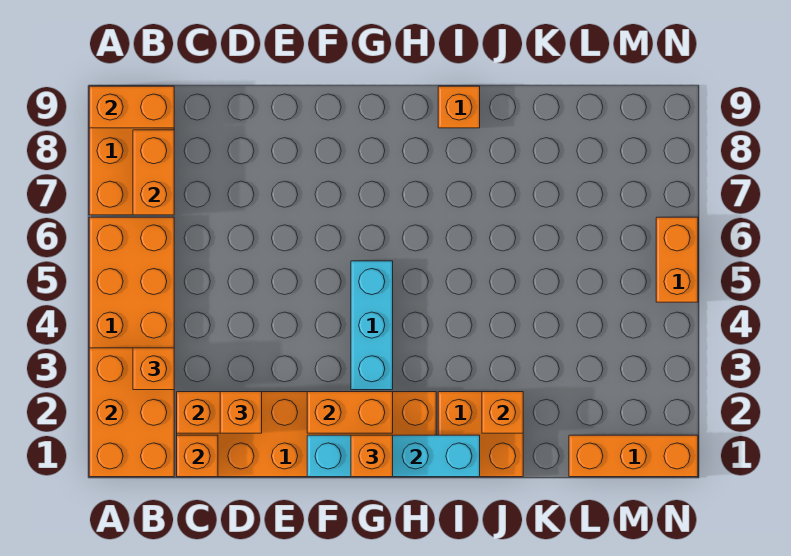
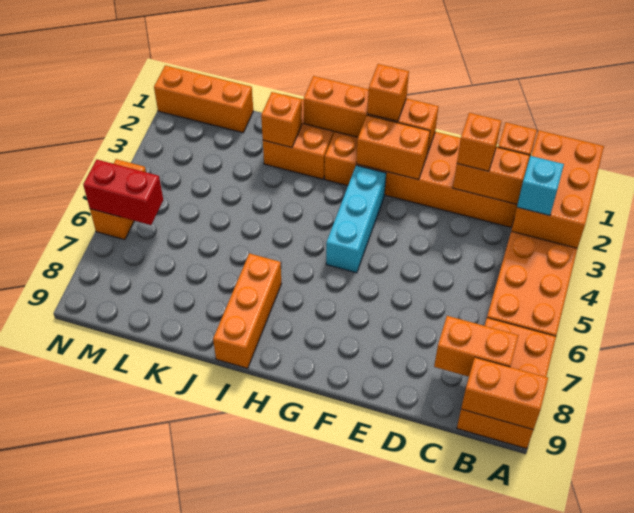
orange brick B3 level 3 -> cyan brick B3 level 3
orange brick B7:B8 level 2 -> orange brick B8:C8 level 2
cyan brick F1:I1 level 2 -> orange brick F1:I1 level 2
orange brick I9 level 1 -> orange brick I7:I9 level 1
none -> red brick M6:N6 level 2

